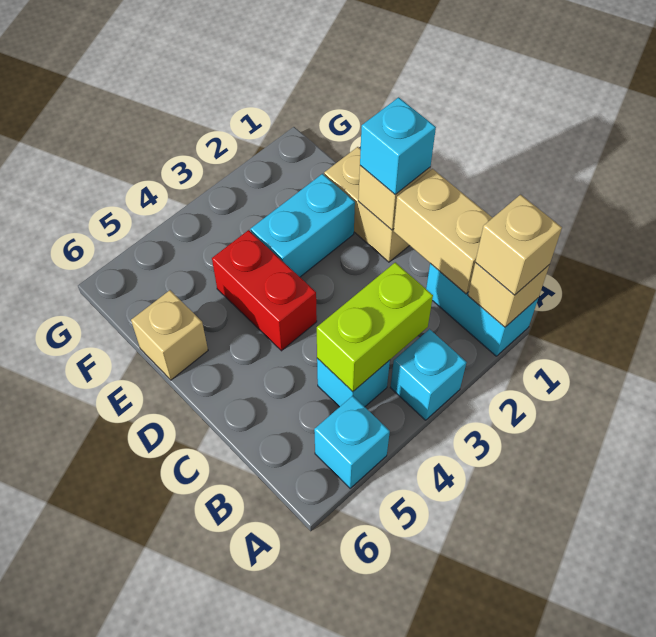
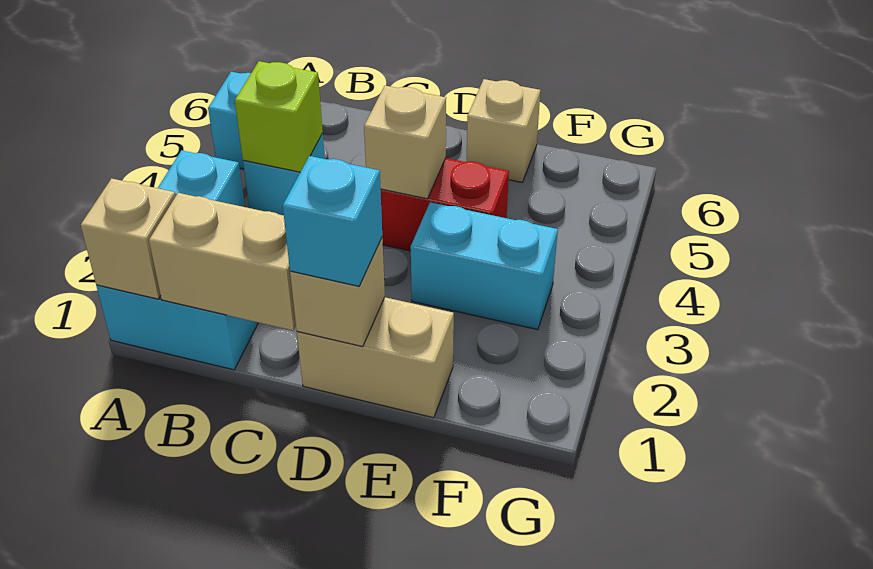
tan brick A1 level 3 -> tan brick D4 level 2
lime brick B3:B4 level 2 -> lime brick B4 level 2
cyan brick E2:E3 level 1 -> cyan brick E3:F3 level 1

